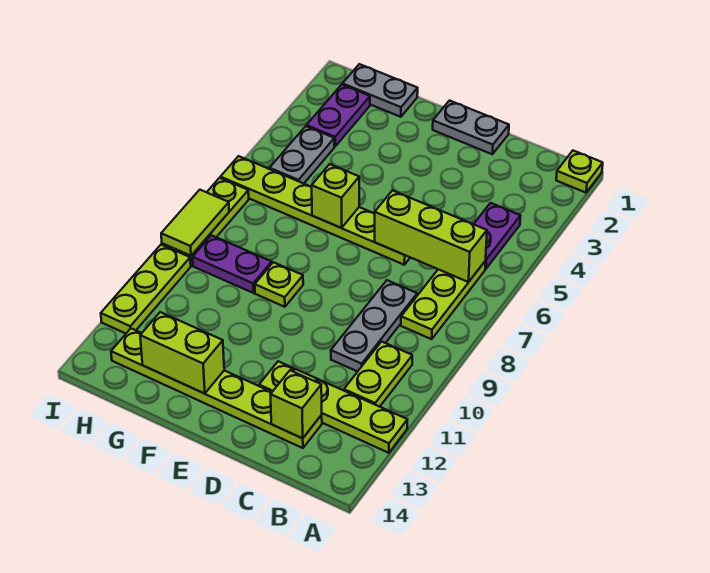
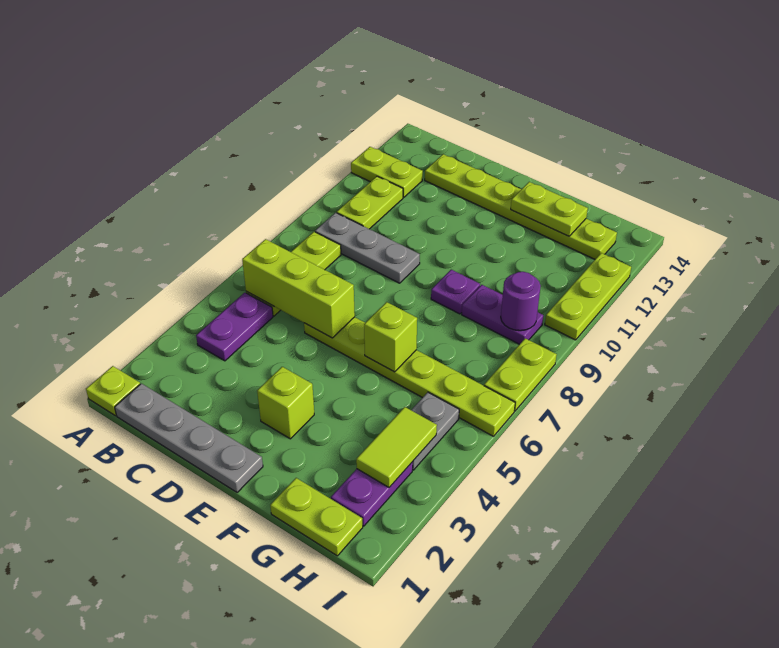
lime plate A12:D12 level 1 -> lime plate A12:B12 level 1
grey plate C8:C10 level 1 -> grey plate B9:D9 level 1
lime brick C13 level 2 -> lime brick E3 level 1
grey plate D1:E1 level 1 -> grey plate B1:E1 level 1
lime plate F9 level 1 -> purple plate F9 level 1
lime brick F13:G13 level 2 -> lime plate F13:G13 level 2
grey plate G1:H1 level 1 -> lime plate G1:H1 level 1
none -> purple round brick H9 level 2
lime tile I8:I9 level 2 -> lime tile H3:H4 level 2

